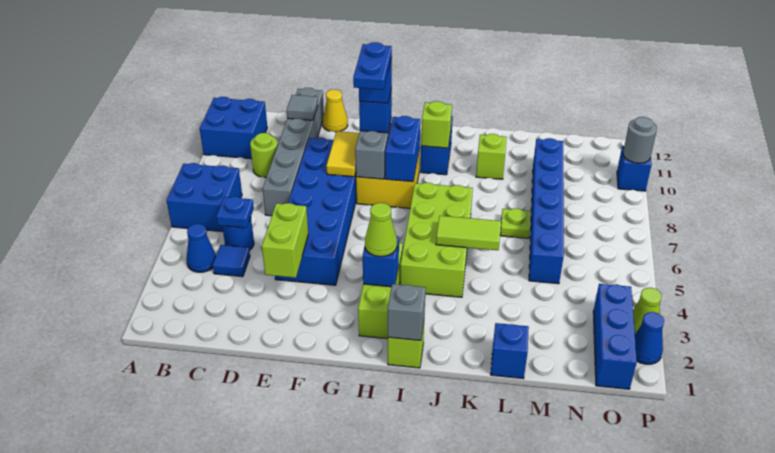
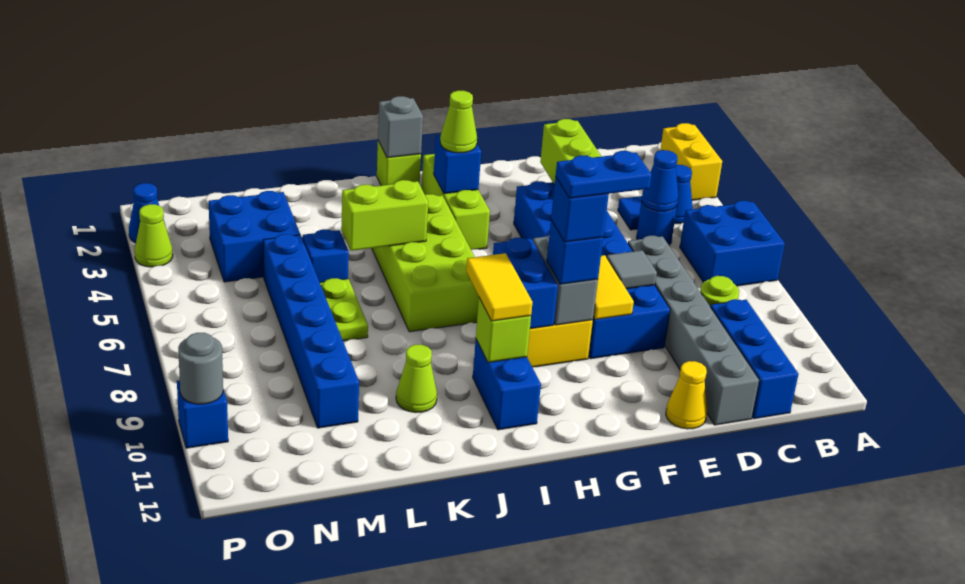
none -> yellow brick A2:A3 level 1
blue brick A10:B11 level 1 -> blue brick M3:N4 level 1
blue plate C5 level 2 -> blue cone C5 level 2
grey tile D11 level 2 -> grey tile E8 level 2
blue plate G8:G9 level 5 -> blue plate F9:G9 level 5
none -> yellow tile I9:I10 level 3
lime tile J5:K5 level 2 -> lime brick J5:K5 level 2
lime brick K10 level 1 -> lime cone K10 level 1
blue brick L1 level 1 -> blue brick L5 level 1
lime plate L7 level 1 -> lime plate L6:L7 level 1
blue brick O1:O3 level 1 -> blue brick C10:C12 level 1

